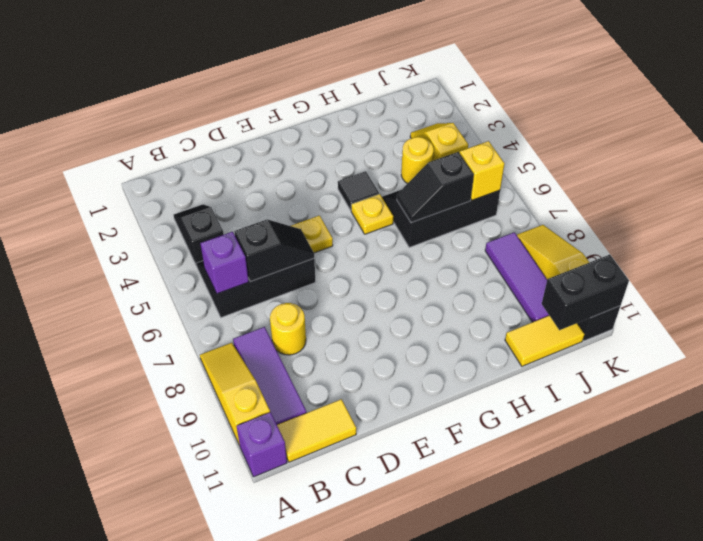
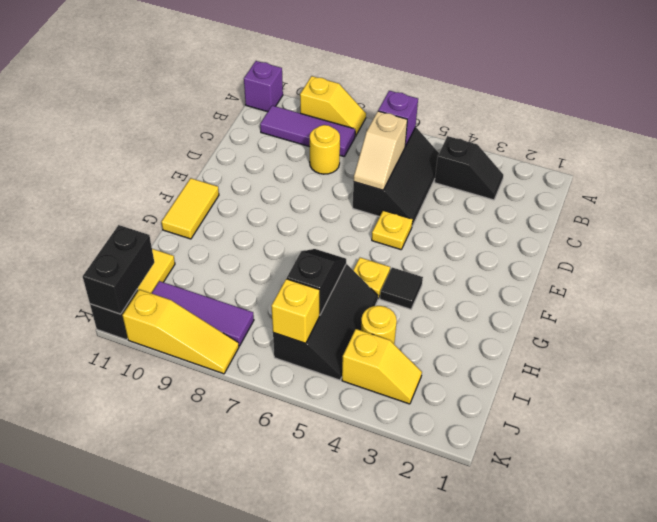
yellow slope A8:A10 level 1 top 10 -> yellow slope A8:A9 level 1 top 9
yellow tile B11:C11 level 1 -> yellow tile F11:G11 level 1
black slope C6:D6 level 2 top C -> tan slope C6:D6 level 2 top C

